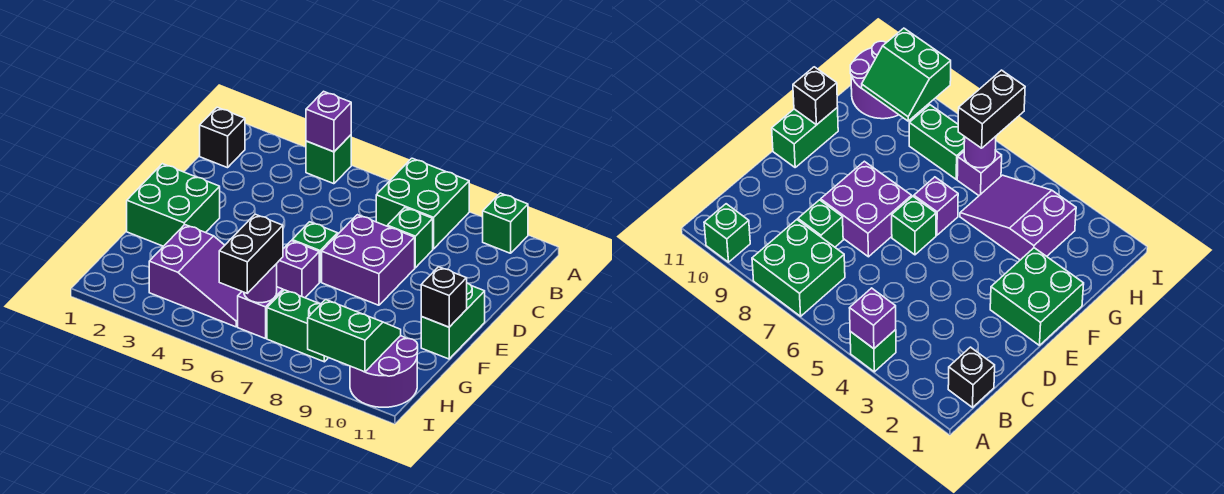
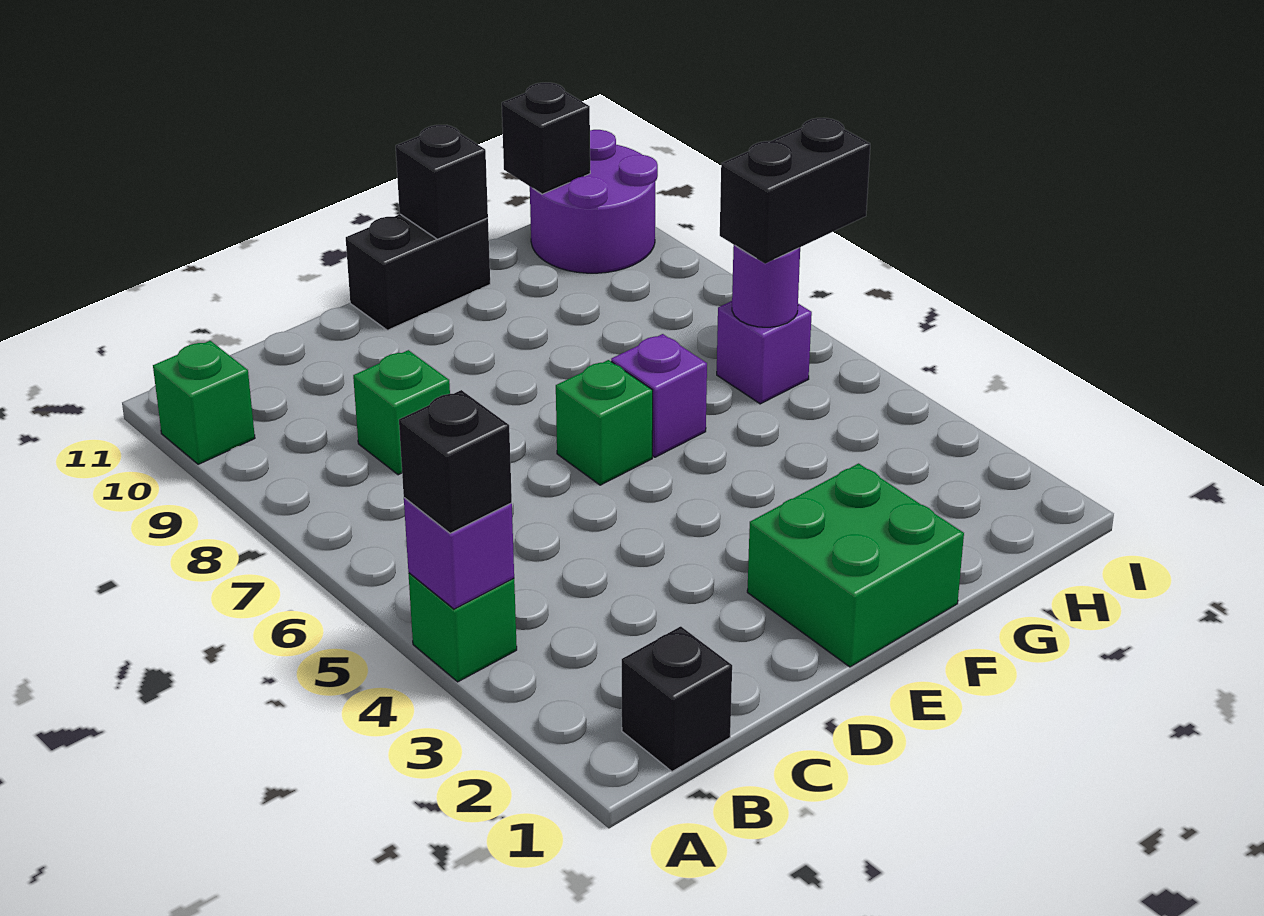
none -> black brick A4 level 3
green brick A7:B8 level 1 -> none
purple brick D7:E8 level 1 -> none
green brick E11:F11 level 1 -> black brick E11:F11 level 1
purple slope G3:H5 level 1 top 3 -> none
green brick H7:H8 level 1 -> none
green slope H9:I10 level 2 top I -> none
none -> black brick H11 level 2

